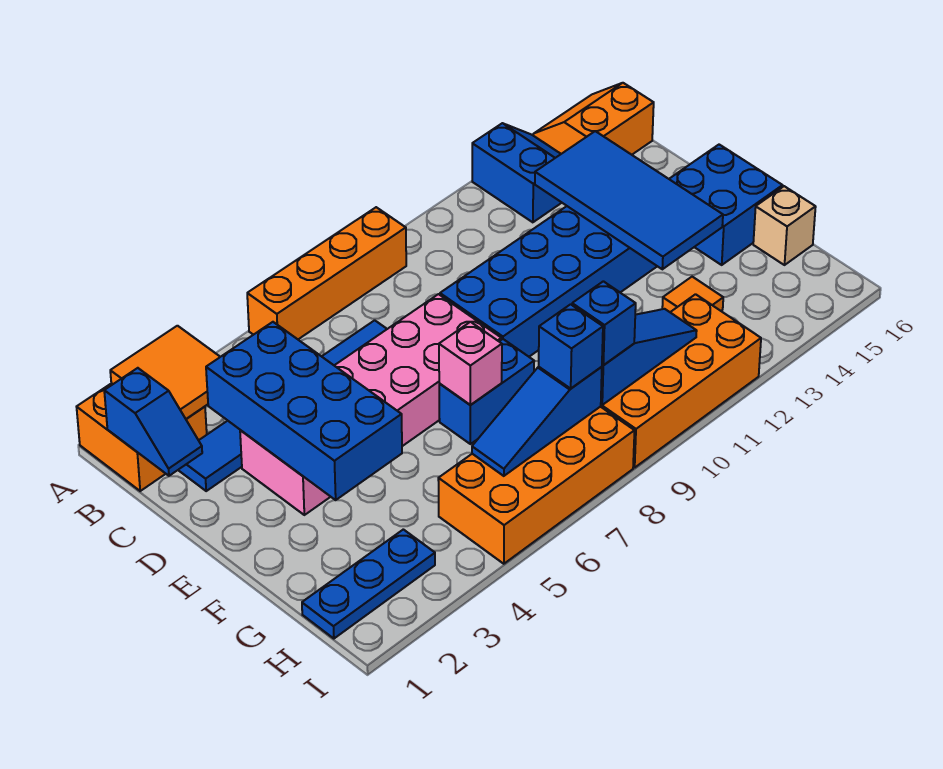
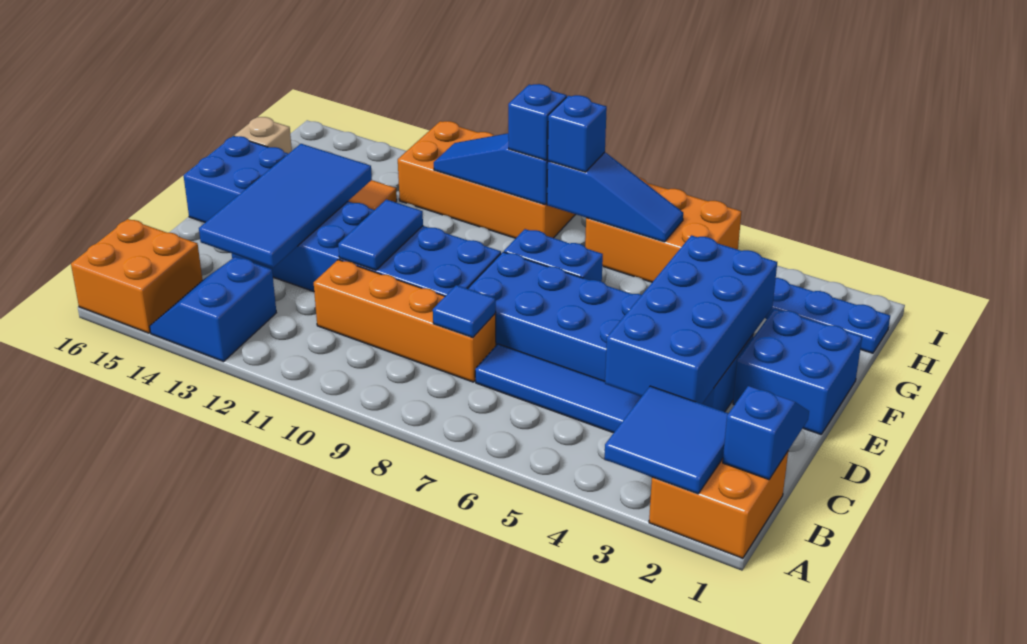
orange tile A2:B3 level 2 -> blue tile A2:B3 level 2
orange brick A6:A9 level 1 -> orange brick C8:C11 level 1
orange slope A15:B16 level 1 top B -> orange brick A15:B16 level 1
none -> blue tile C8 level 2
pink brick D3:E8 level 1 -> blue brick D3:E8 level 1
none -> blue tile D11:E11 level 2
none -> blue brick E1:F2 level 1
pink brick F7 level 2 -> none
orange brick H5:I8 level 1 -> orange brick H5:I7 level 1

